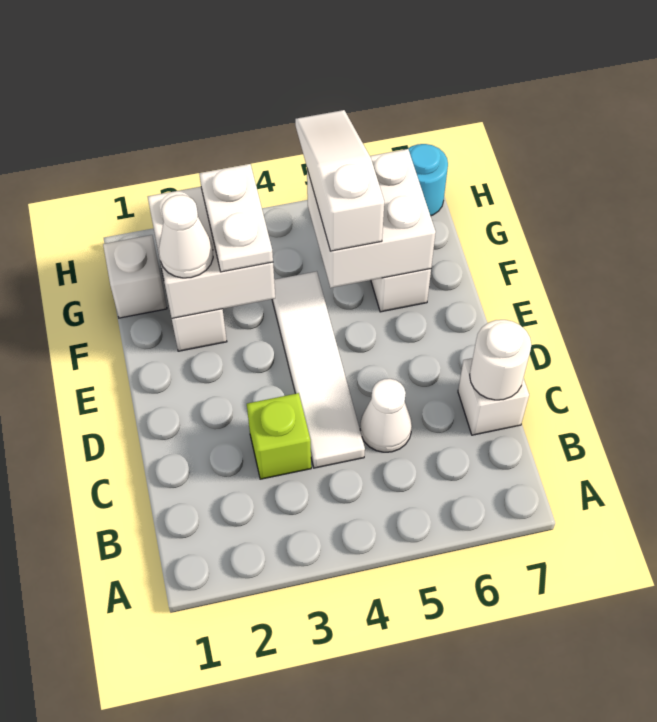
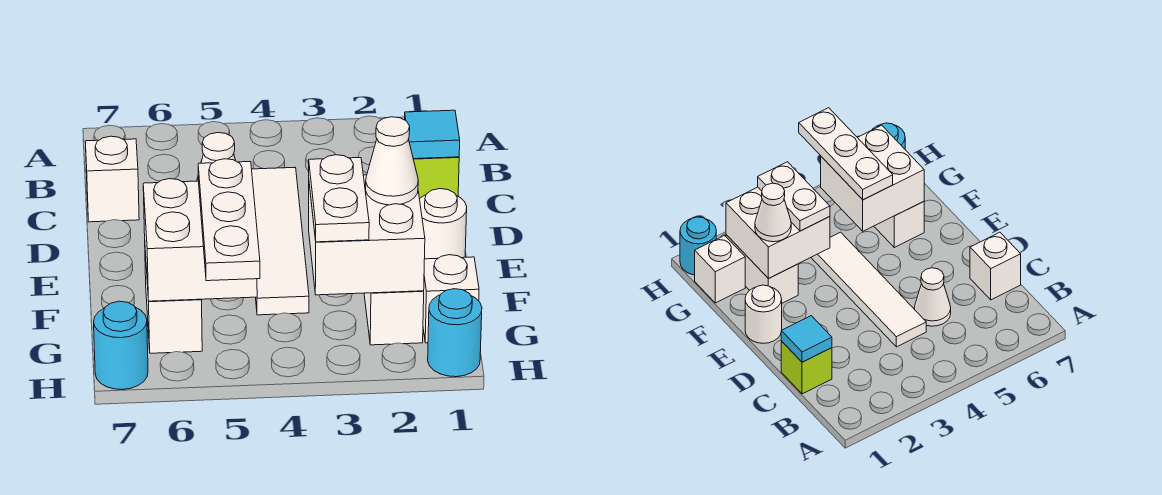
none -> cyan tile C1 level 2
lime brick C3 level 1 -> lime brick C1 level 1
white round brick C7 level 2 -> white round brick E1 level 1
white slope F5:H5 level 3 top F -> white plate F5:H5 level 3
none -> cyan round brick H1 level 1

